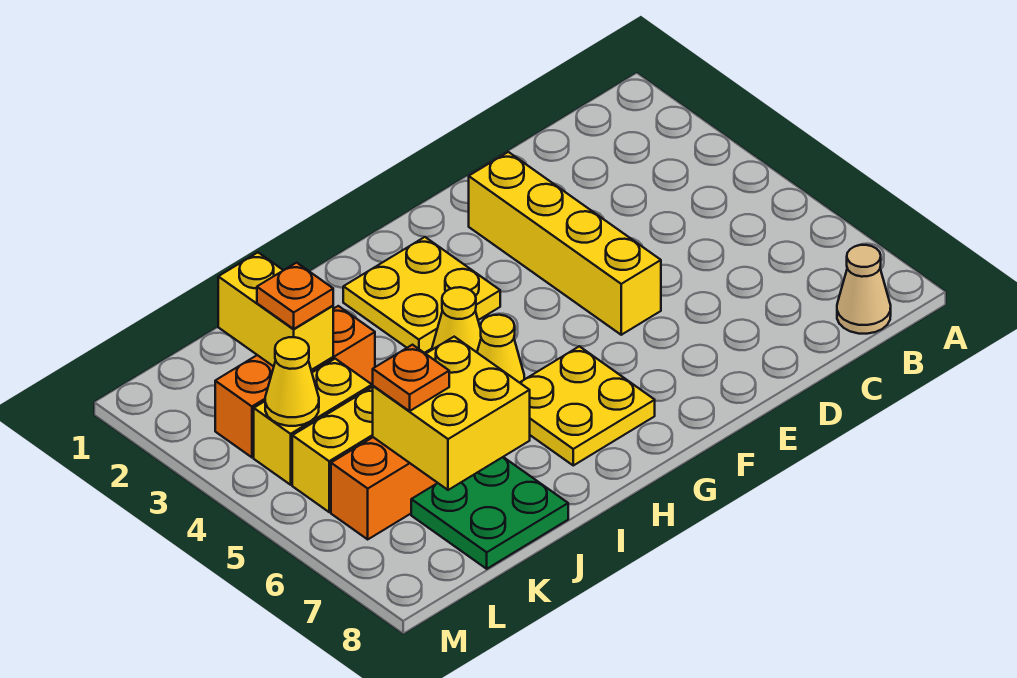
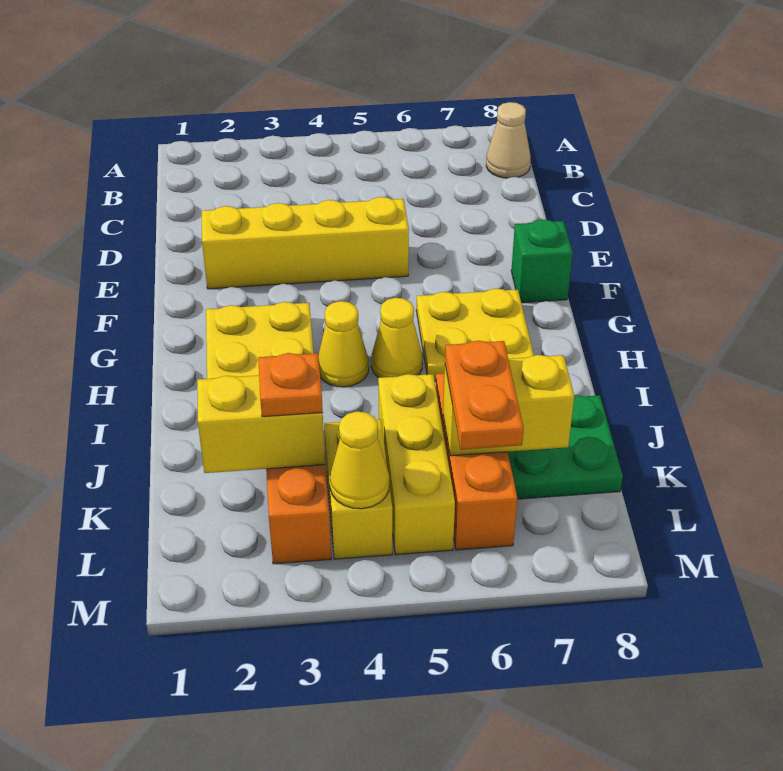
none -> green brick F8 level 1
yellow brick J6:K7 level 2 -> yellow brick K6:K7 level 2
orange plate K6 level 3 -> orange plate K6:L6 level 3

